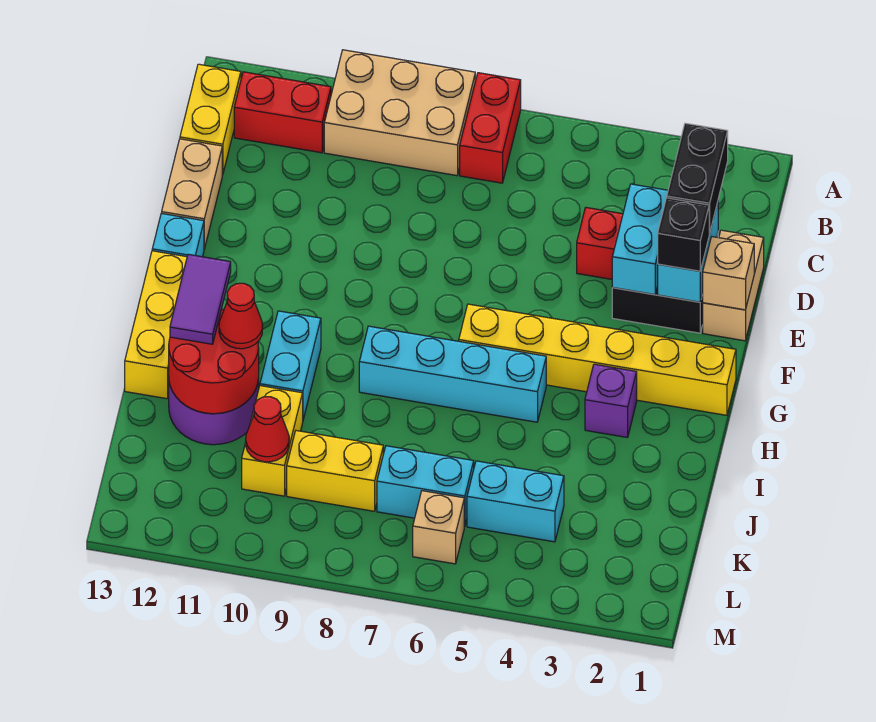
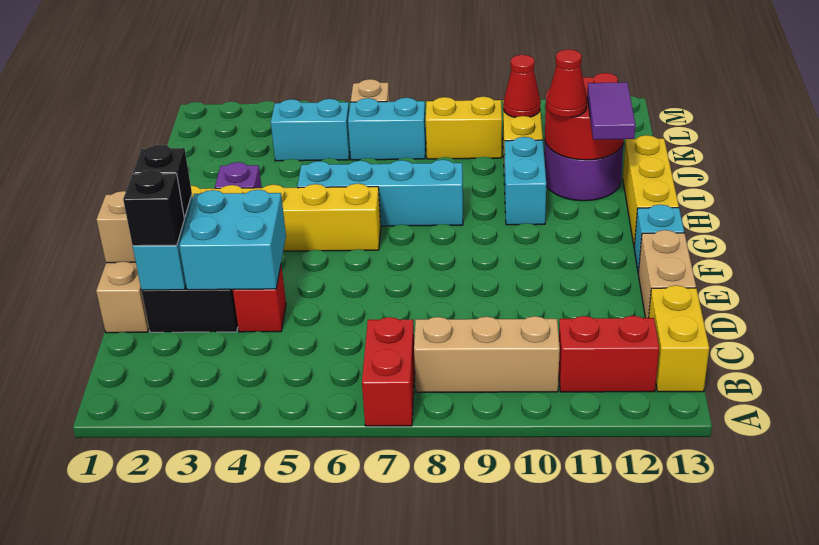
tan brick A8:B10 level 1 -> tan brick B8:B10 level 1
black brick C2:D2 level 3 -> black brick D2 level 3
cyan brick D3:E3 level 2 -> cyan brick D3:E4 level 2

